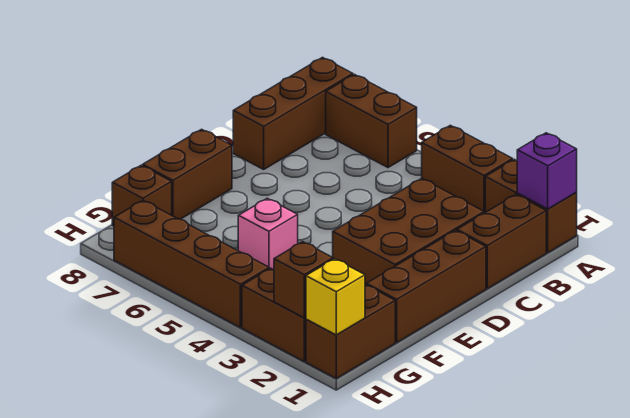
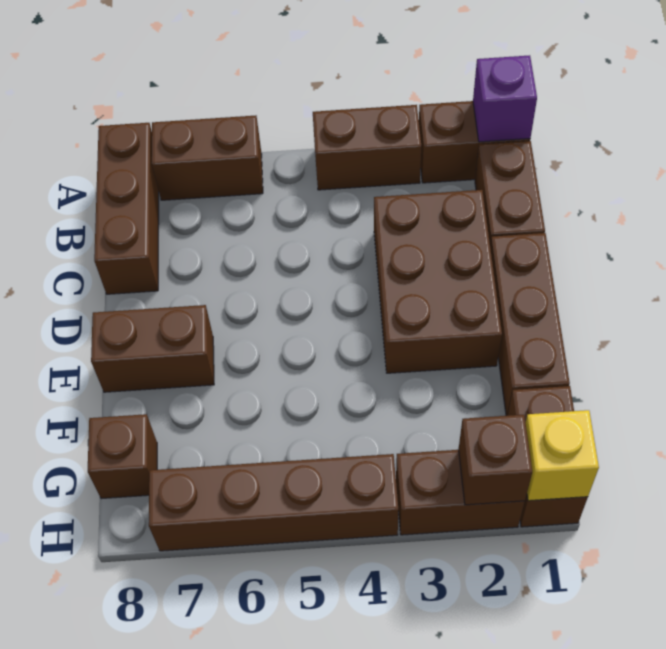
brown brick E8:F8 level 1 -> brown brick E7:E8 level 1
pink brick F5 level 1 -> none

